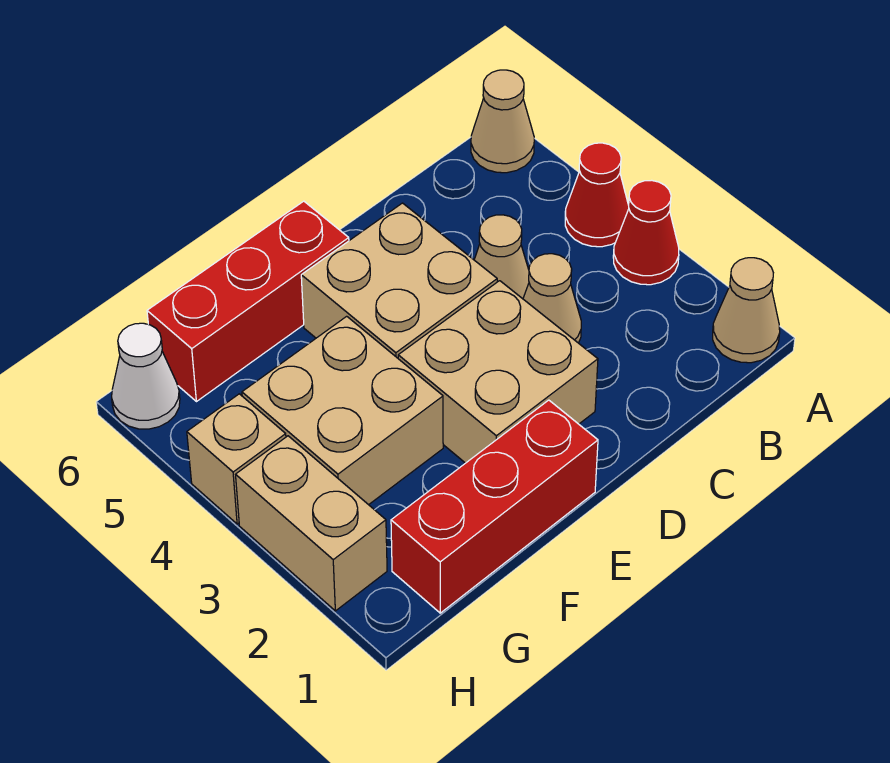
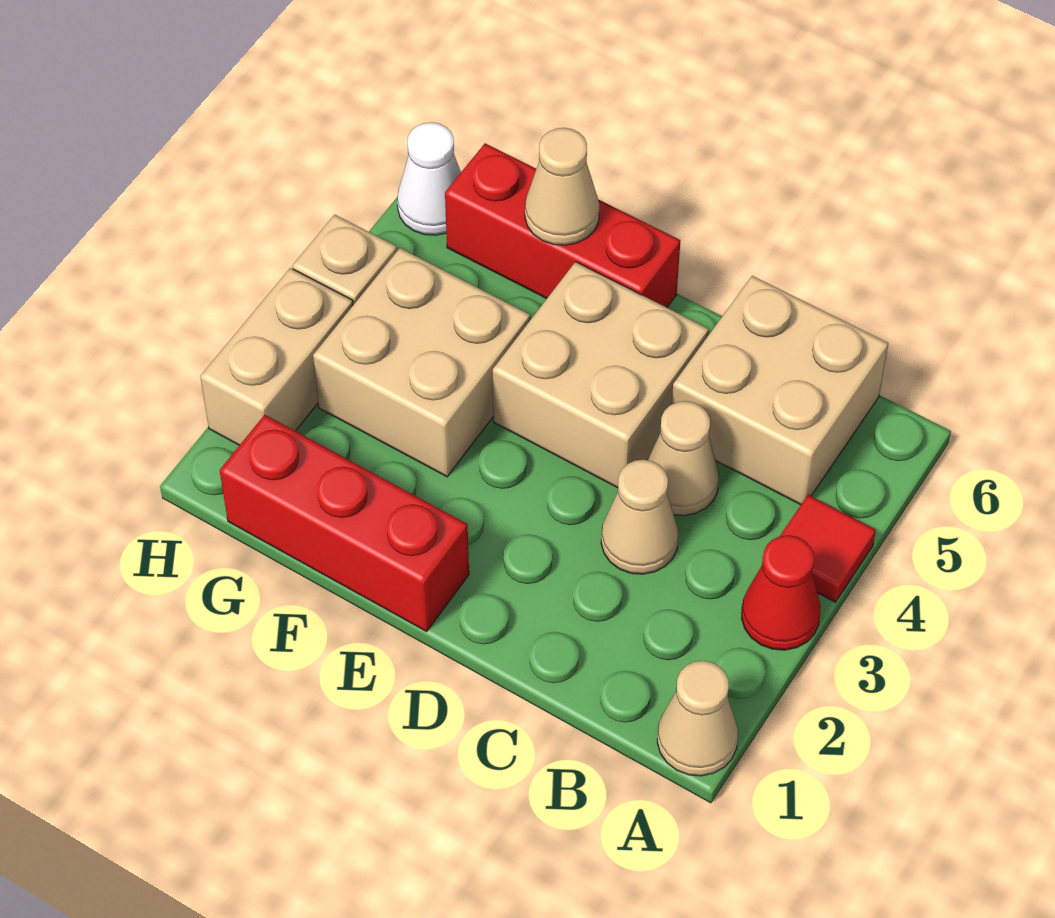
red cone A4 level 1 -> red tile A4 level 1
tan cone A6 level 1 -> tan cone F6 level 2
tan brick D2:E3 level 1 -> tan brick B5:C6 level 1

